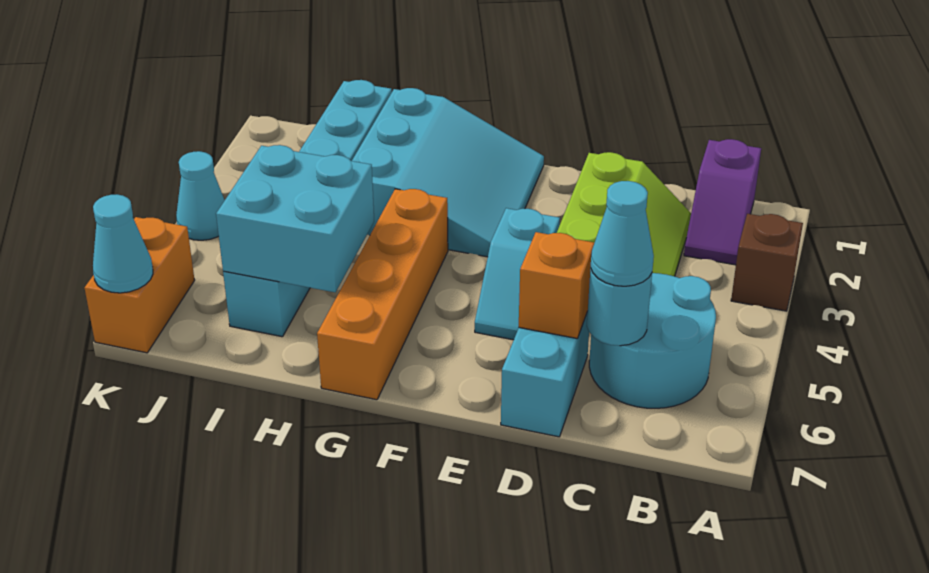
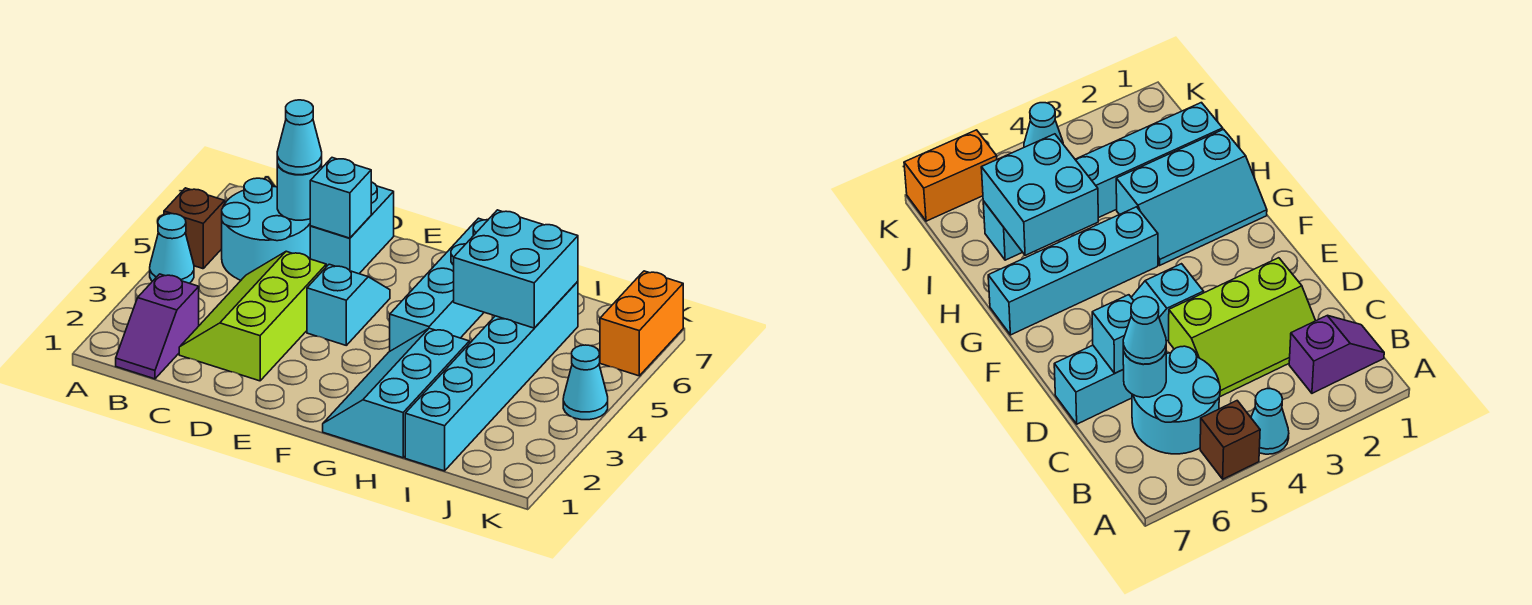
brown brick A3 level 1 -> brown brick A5 level 1
purple slope B1:B2 level 1 top 1 -> purple slope B1:B2 level 1 top 2
orange brick D6 level 2 -> cyan brick D6 level 2
cyan slope F1:H3 level 1 top H -> cyan slope G1:H3 level 1 top H
orange brick G4:G7 level 1 -> cyan brick G4:G7 level 1
cyan cone K7 level 2 -> cyan cone A4 level 1

